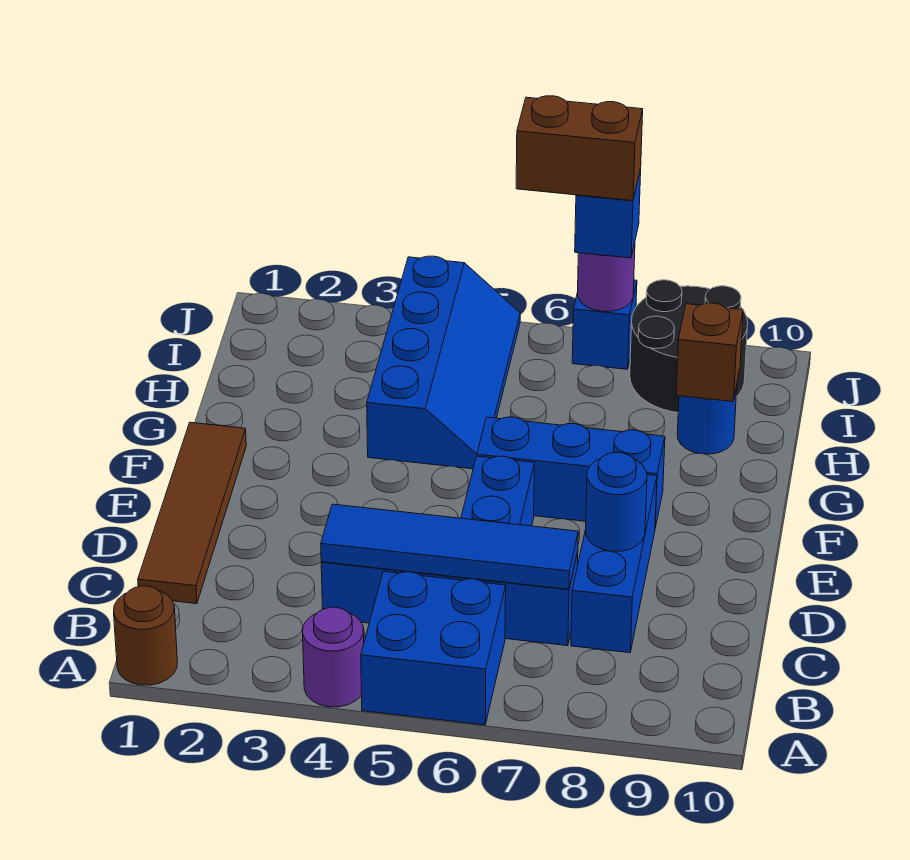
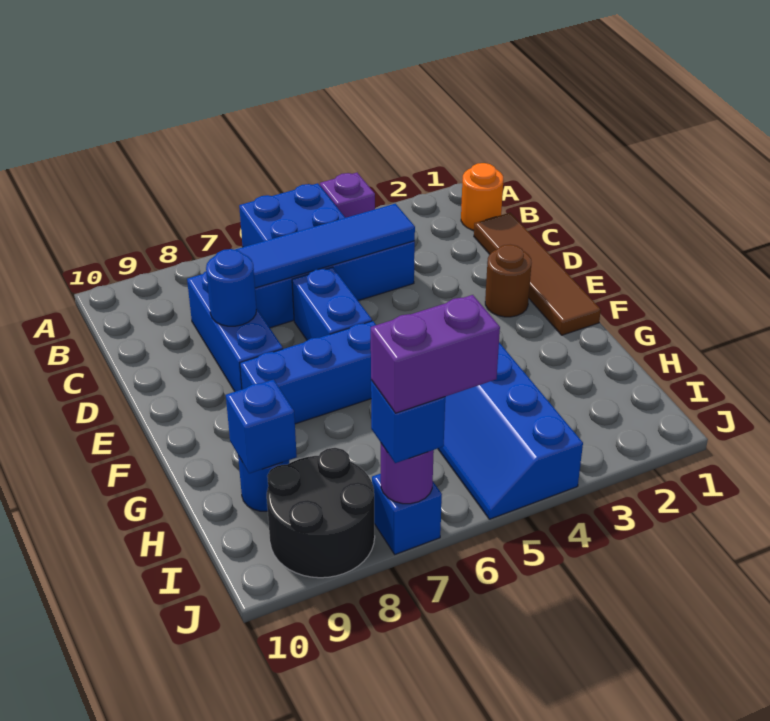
brown round brick A1 level 1 -> brown round brick E2 level 1
purple round brick A4 level 1 -> purple brick A4 level 1
none -> orange round brick B1 level 1
brown brick H9 level 2 -> blue brick H9 level 2
brown brick J6:J7 level 4 -> purple brick J6:J7 level 4

